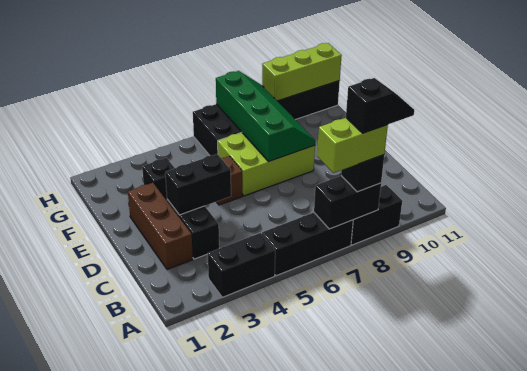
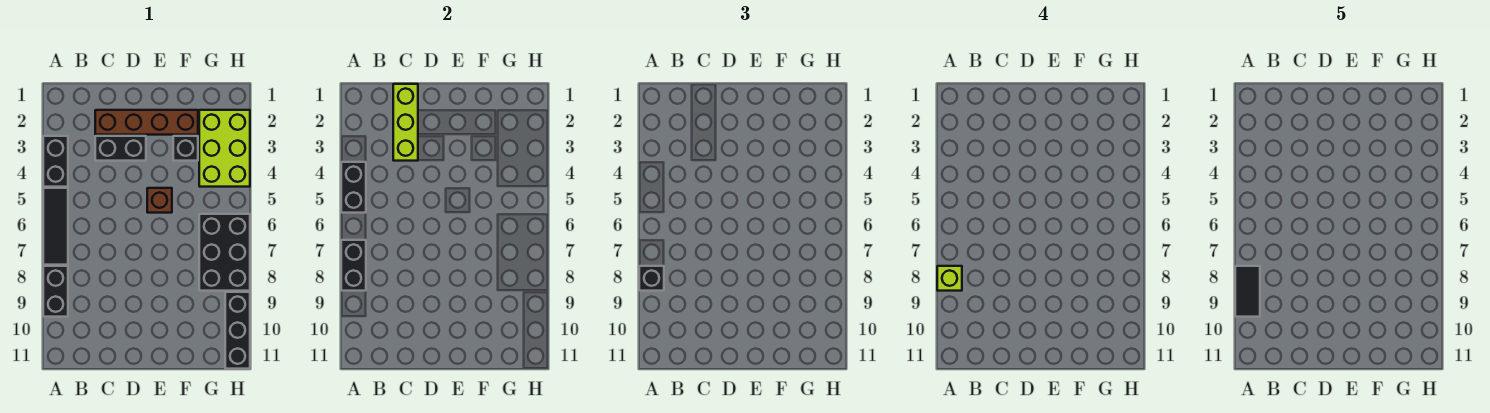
black brick A5:A7 level 1 -> black tile A5:A7 level 1
lime brick A7:A8 level 4 -> lime brick A8 level 4
black slope A8:A9 level 5 top 8 -> black tile A8:A9 level 5
brown brick C2:E2 level 1 -> brown brick C2:F2 level 1
black brick D3:D4 level 2 -> black brick A4:A5 level 2
lime brick E6:F8 level 1 -> lime brick G2:H4 level 1
green slope E7:H8 level 2 top 7 -> none
lime brick H9:H11 level 2 -> lime brick C1:C3 level 2

